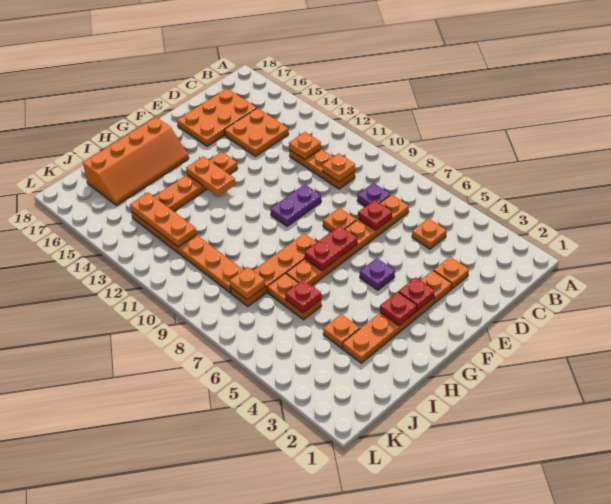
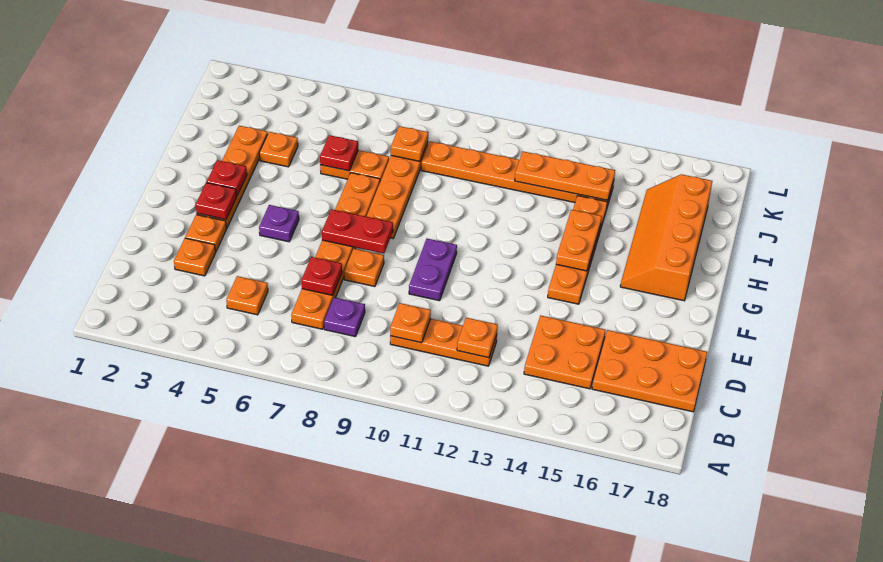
orange plate C16:E17 level 1 -> orange plate C16:D18 level 1
red plate F7:G7 level 2 -> red plate F7:F8 level 2
orange plate G13:G14 level 2 -> orange plate G14:H14 level 2

